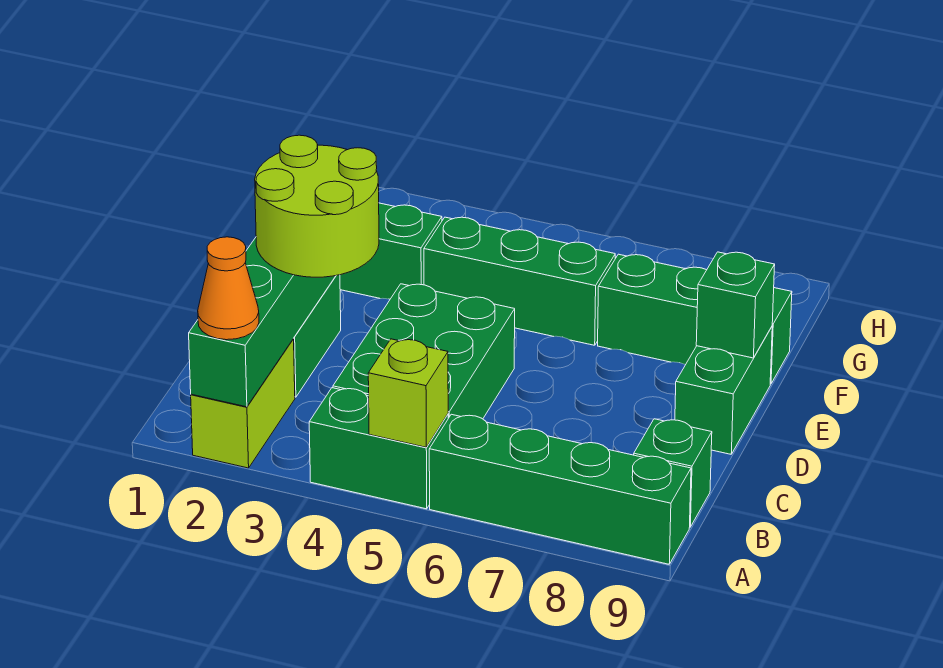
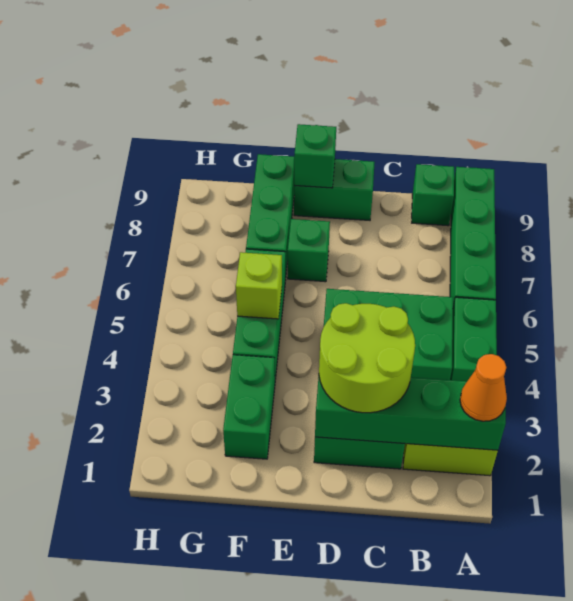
lime brick A5 level 2 -> lime brick F5 level 2
none -> green brick E7 level 1

